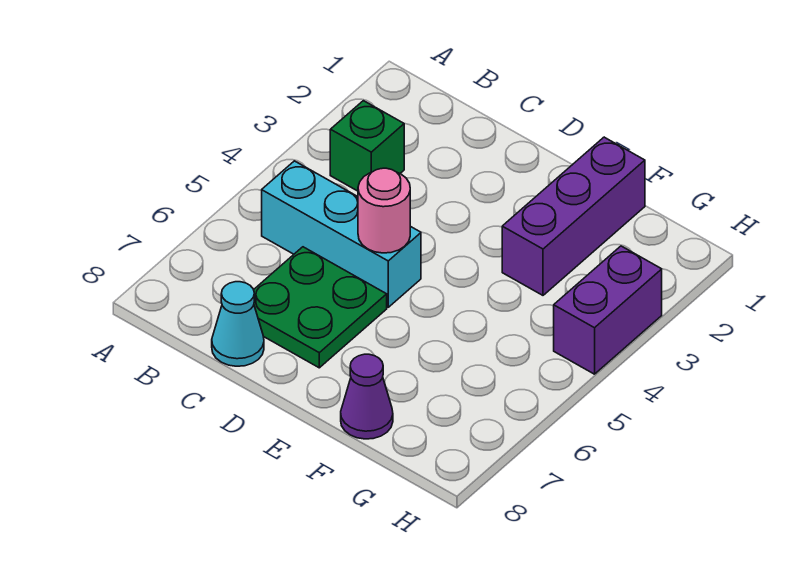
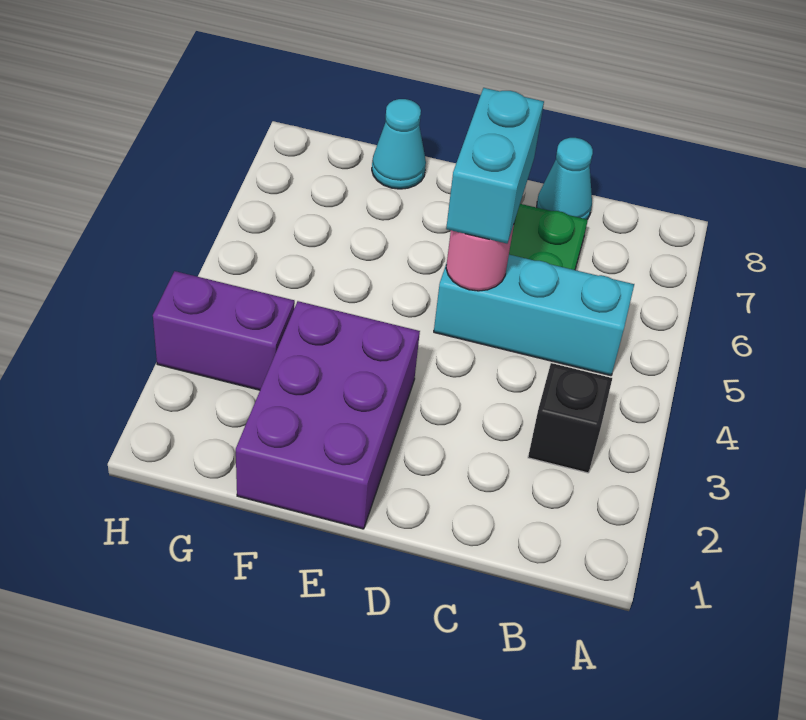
green brick B3 level 1 -> black brick B3 level 1
none -> cyan brick D5:D6 level 3
purple brick F1:F3 level 1 -> purple brick E1:F3 level 1
purple cone F8 level 1 -> cyan cone F8 level 1
purple brick H3:H4 level 1 -> purple brick G3:H3 level 1

